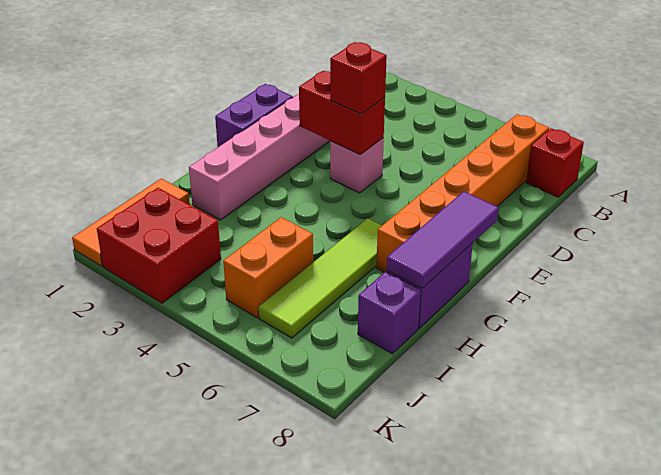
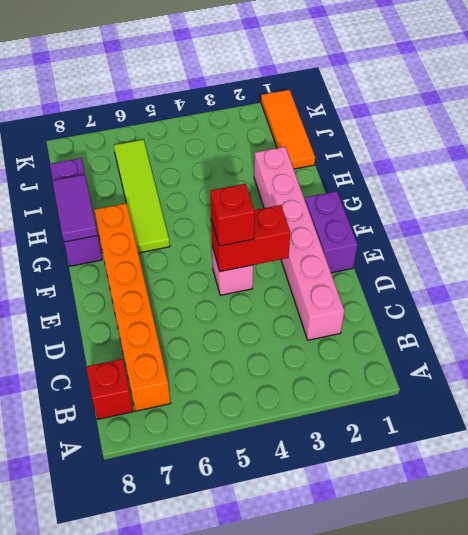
purple tile F8:H8 level 2 -> purple tile G8:H8 level 2
orange brick I5:J5 level 1 -> none
red brick J2:K3 level 1 -> none

